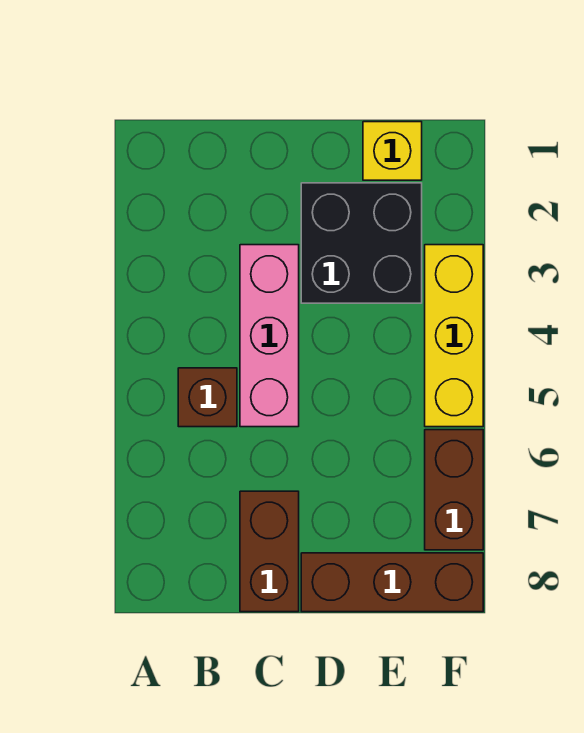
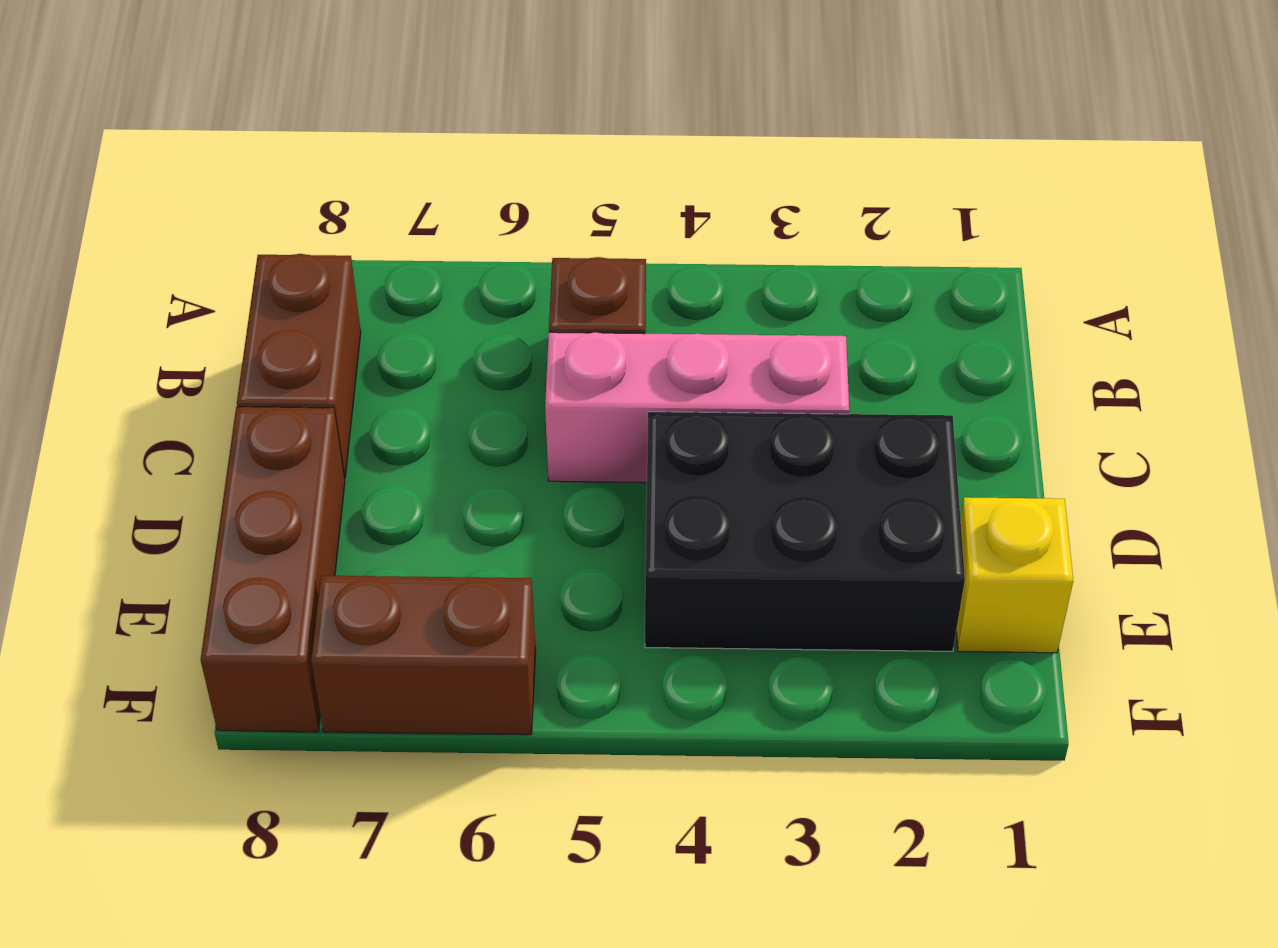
brown brick C7:C8 level 1 -> brown brick B8:C8 level 1
black brick D2:E3 level 1 -> black brick D2:E4 level 1
yellow brick F3:F5 level 1 -> none

